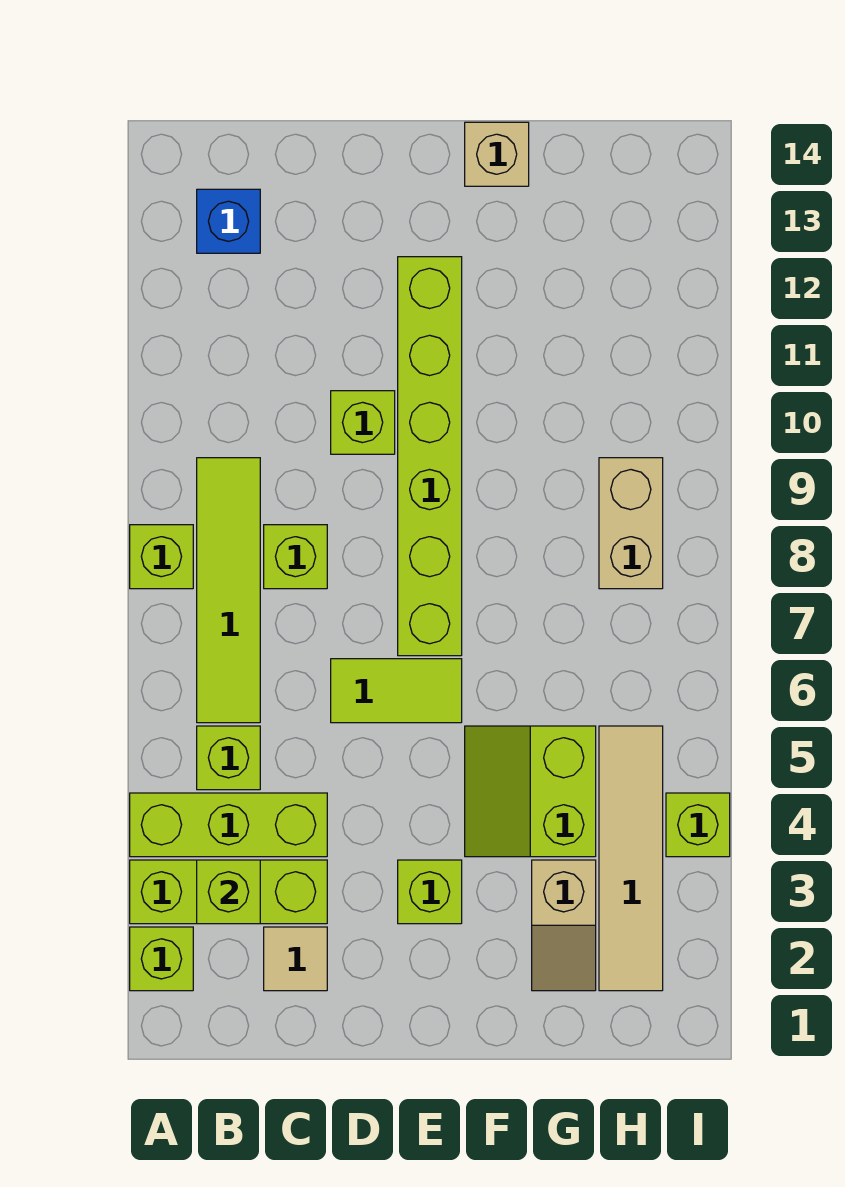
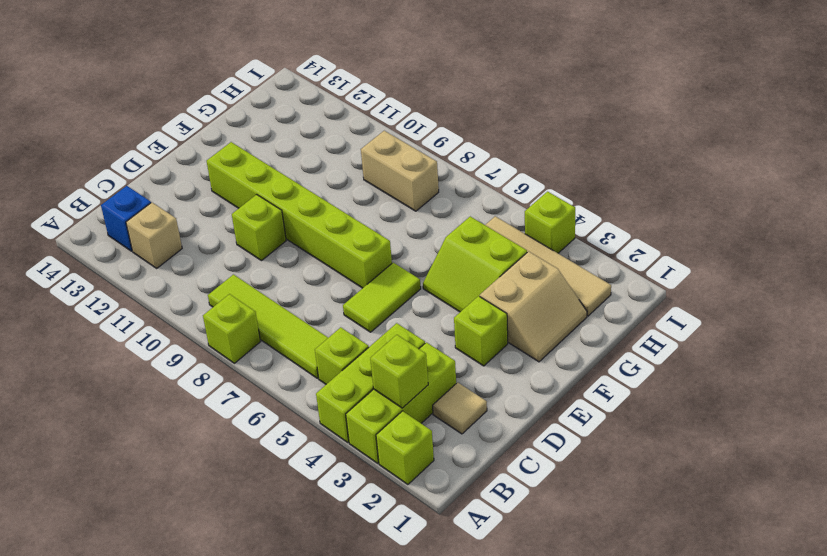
lime brick C8 level 1 -> none
tan brick F14 level 1 -> tan brick B12 level 1
tan slope G2:G3 level 1 top 3 -> tan slope F2:G3 level 1 top 3

